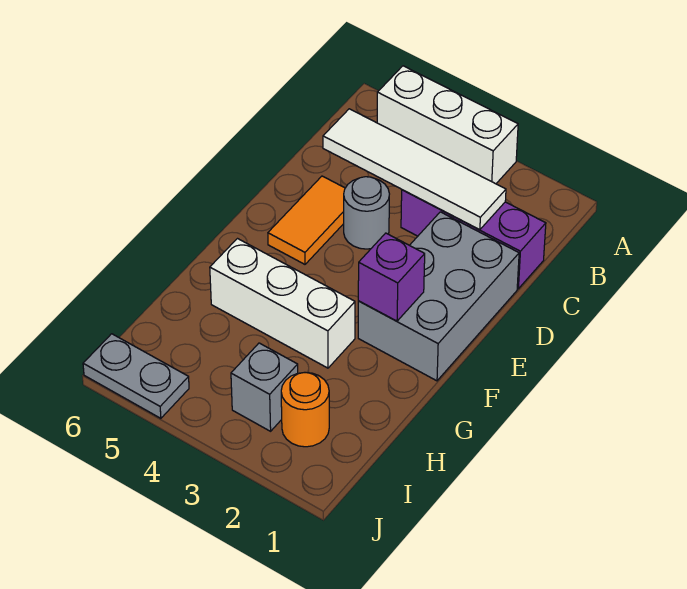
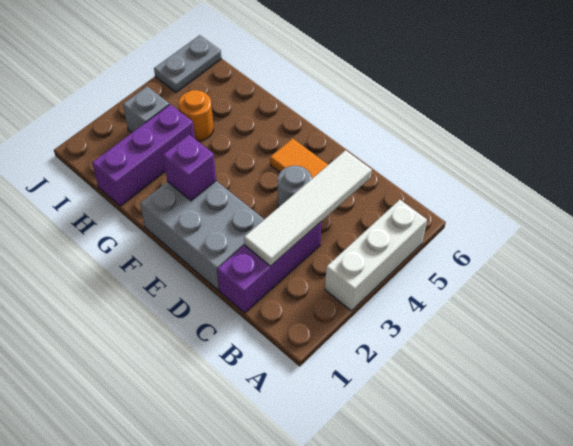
white brick G3:G5 level 1 -> none
none -> purple brick H1:H3 level 1
orange round brick I2 level 1 -> orange round brick H4 level 1

